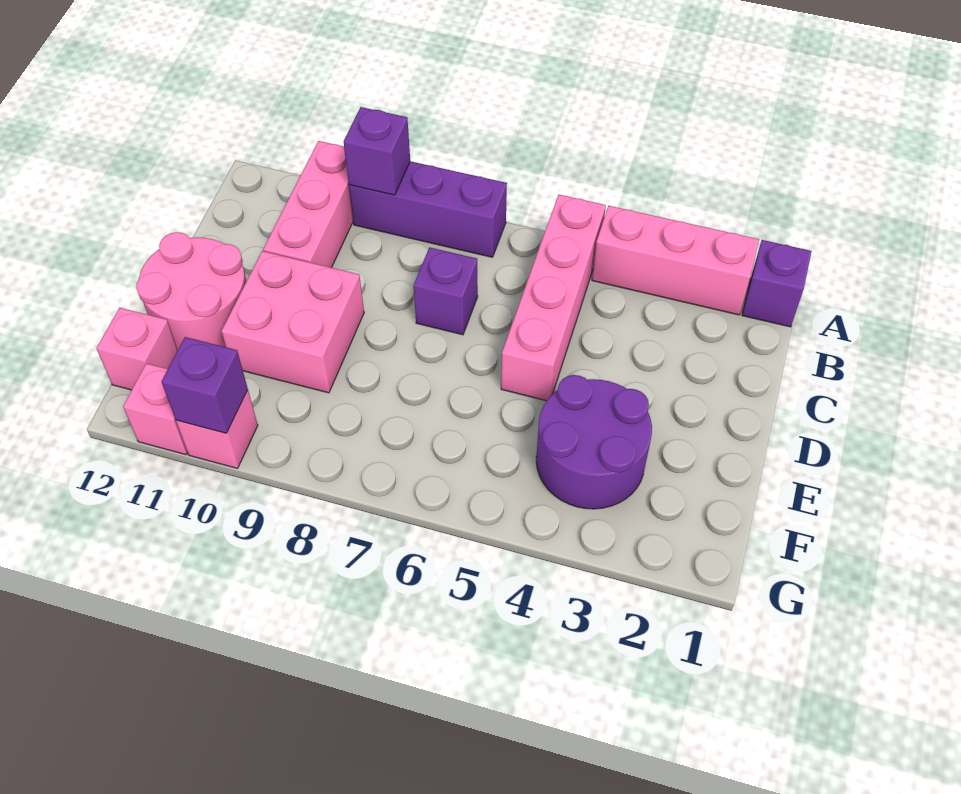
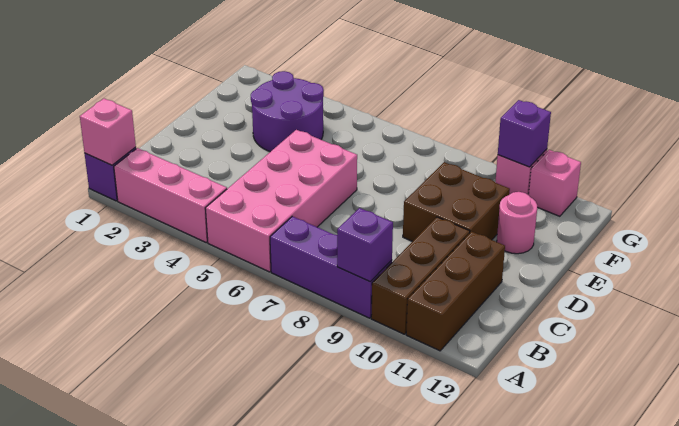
pink brick A5:D5 level 1 -> pink brick A5:D6 level 1
pink brick A10:C10 level 1 -> brown brick A10:C10 level 1
none -> brown brick A11:C11 level 1
purple brick C7 level 1 -> none
pink brick D9:E10 level 1 -> brown brick D9:E10 level 1
pink round brick D11:E12 level 1 -> pink round brick E11 level 1
pink brick F12 level 1 -> pink brick A1 level 2

